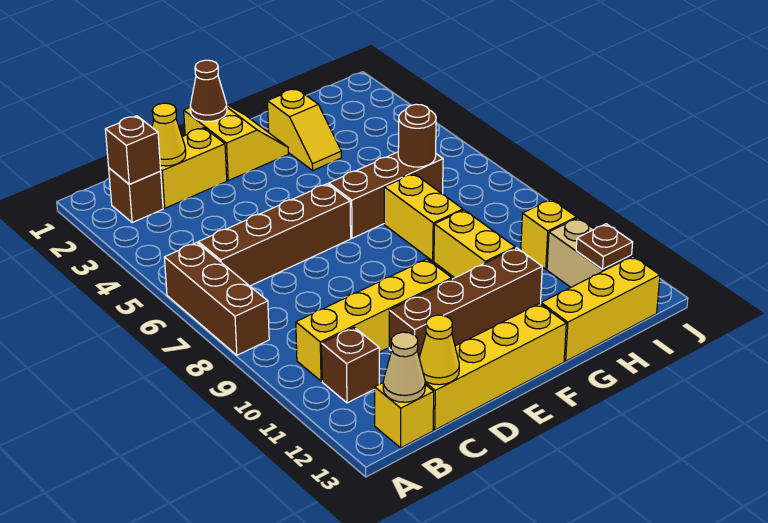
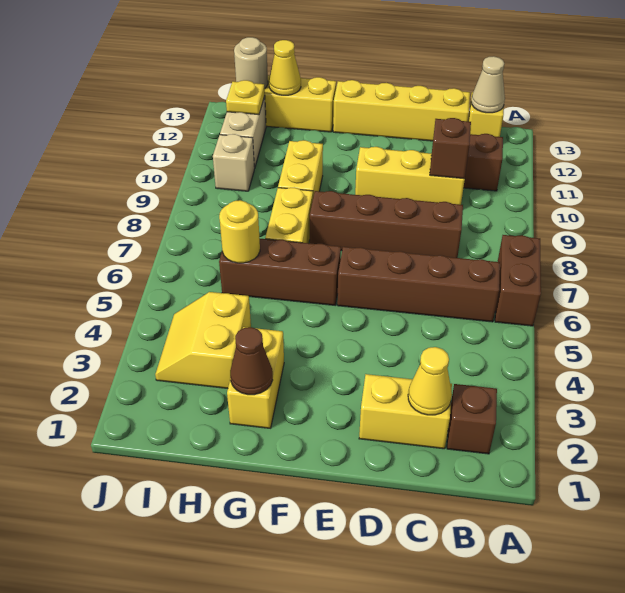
brown brick A6:A8 level 1 -> brown brick A6:A7 level 1
brown brick B2 level 2 -> brown brick C10 level 2
yellow brick B10:E10 level 1 -> yellow brick C10:E10 level 1
yellow cone C13 level 2 -> yellow cone H13 level 2
brown brick D11:G11 level 1 -> brown brick C8:F8 level 1
yellow slope E1:F2 level 1 top E -> yellow slope H3:I4 level 1 top H
brown cone E1 level 2 -> brown cone G2 level 2
yellow slope G2:G3 level 1 top 2 -> yellow brick G2:G3 level 1
brown round brick H6 level 2 -> yellow round brick H6 level 2
yellow brick I10 level 1 -> tan brick I10 level 1
brown plate I12 level 2 -> yellow plate I12 level 2
none -> tan round brick I13 level 2

